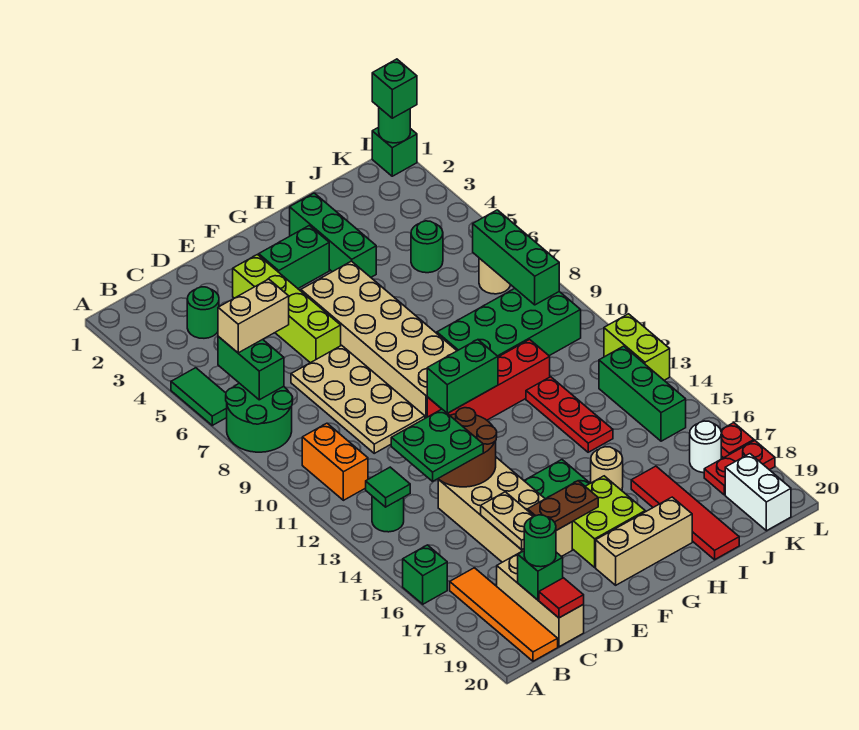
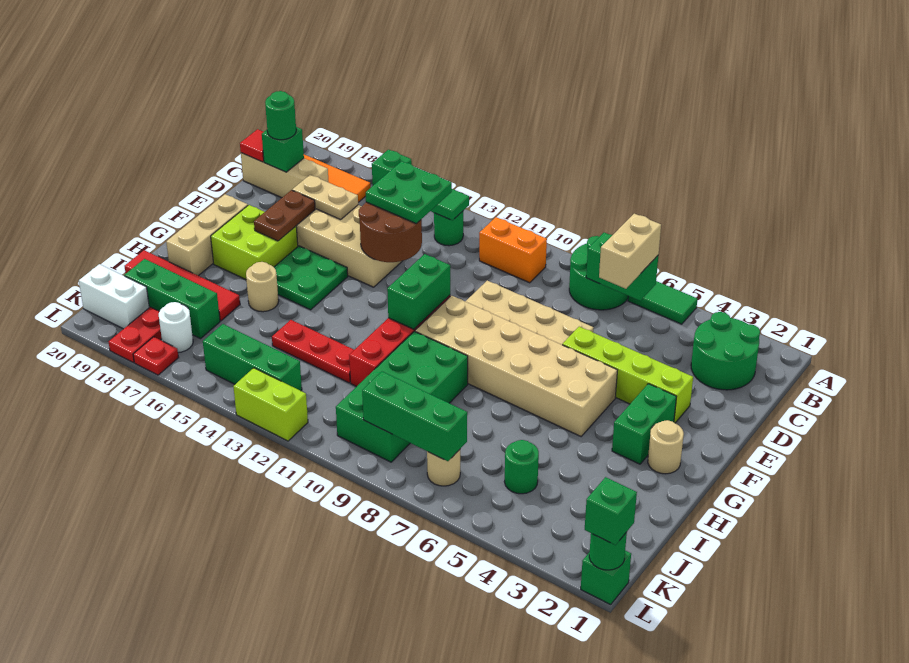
green round brick C3 level 1 -> green round brick B2:C3 level 1
none -> tan round brick G2 level 1
green brick H2:H4 level 1 -> green brick J17:J19 level 1

